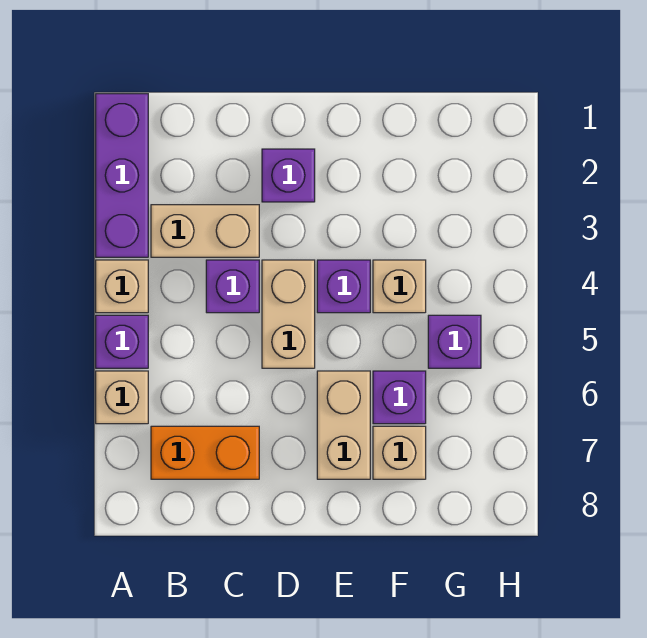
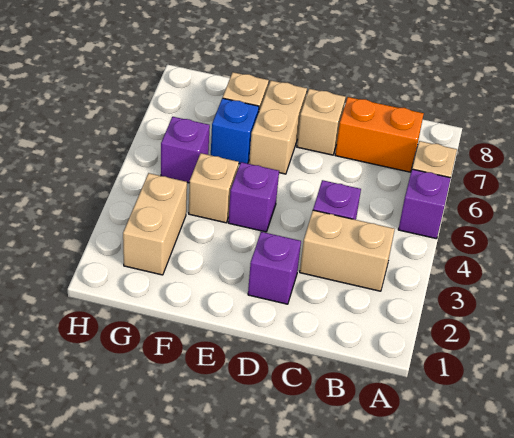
purple brick A1:A3 level 1 -> none
tan brick A4 level 1 -> tan brick D7 level 1
tan brick D4:D5 level 1 -> tan brick G2:G3 level 1
purple brick F6 level 1 -> blue brick F6 level 1

